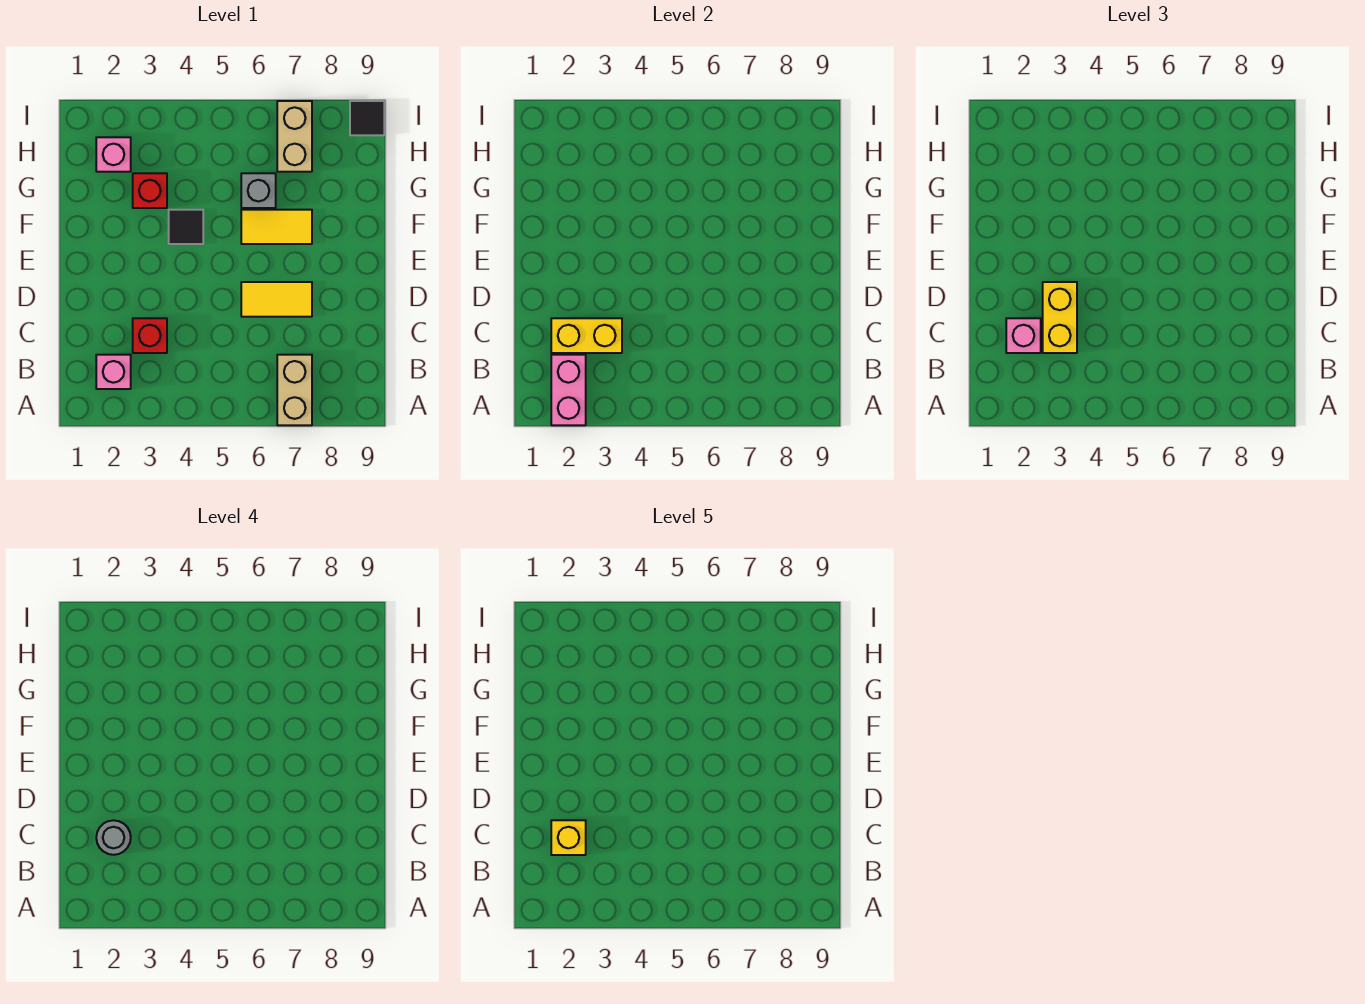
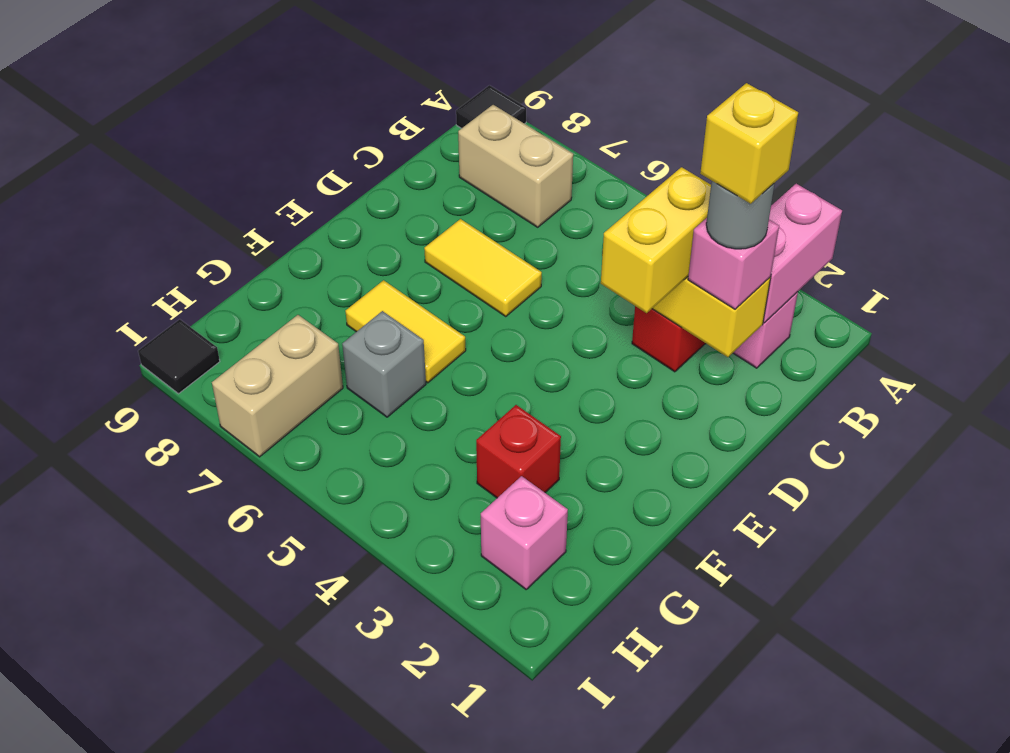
tan brick A7:B7 level 1 -> tan brick B7:B8 level 1
black tile F4 level 1 -> black tile A9 level 1

